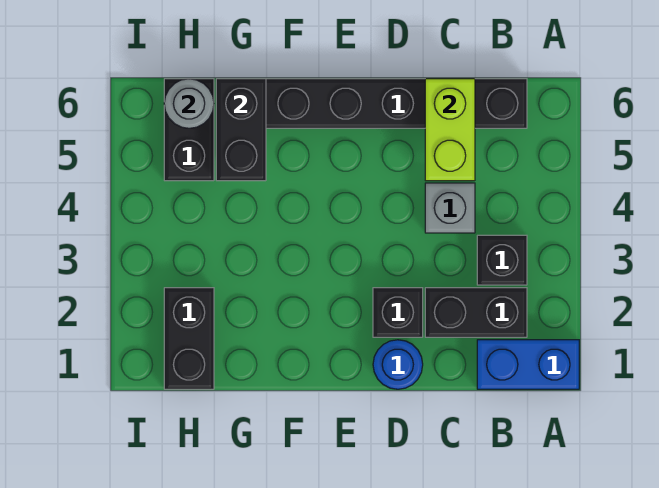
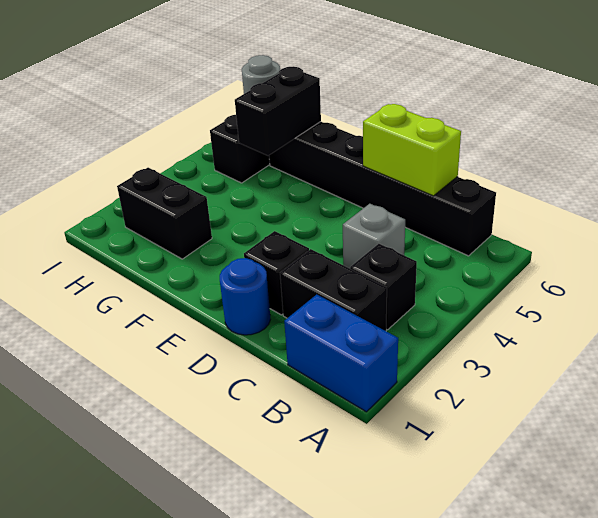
lime brick C5:C6 level 2 -> lime brick C6:D6 level 2
black brick H1:H2 level 1 -> black brick G2:H2 level 1

